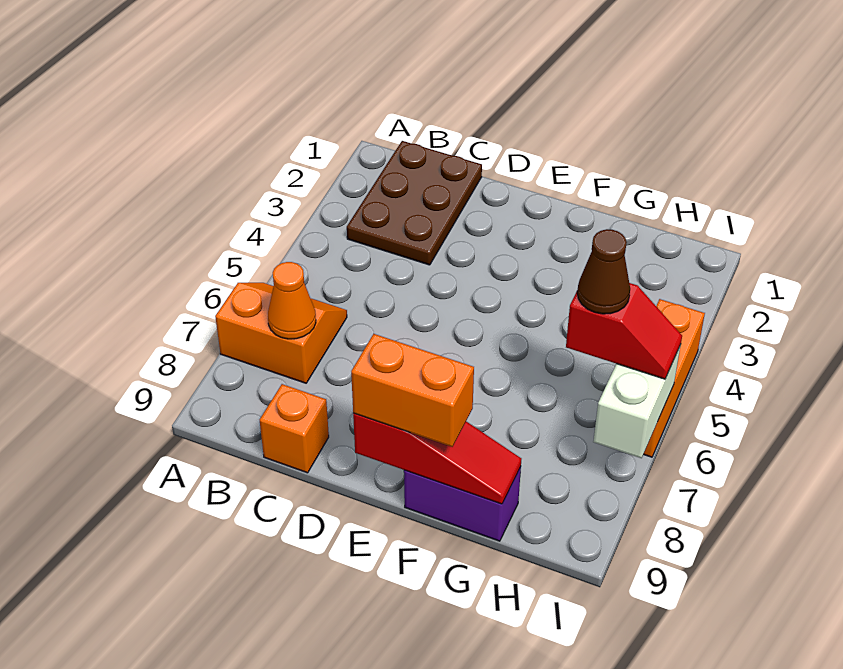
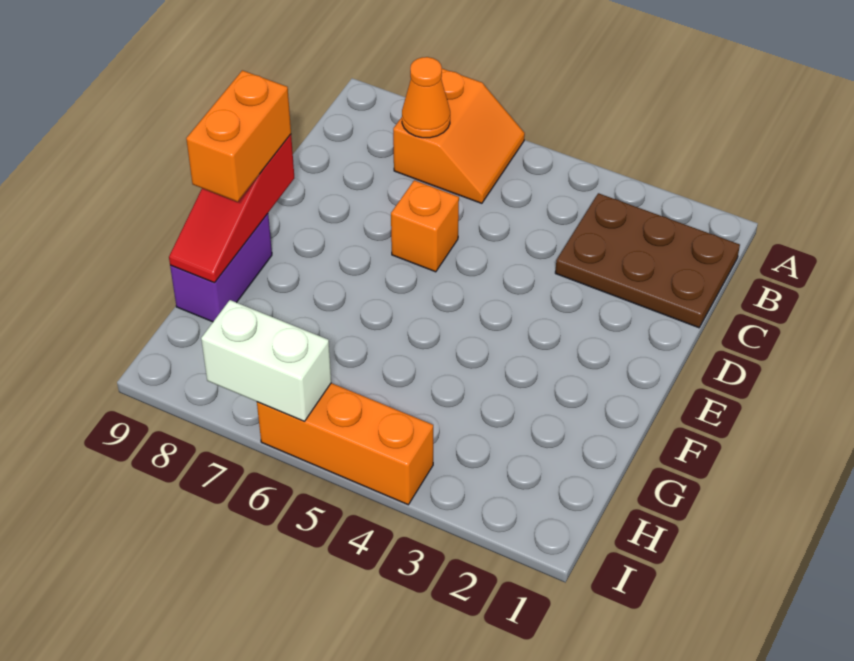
orange brick C9 level 1 -> orange brick D6 level 1
red slope H6:I6 level 3 top H -> none
brown cone H6 level 4 -> none

